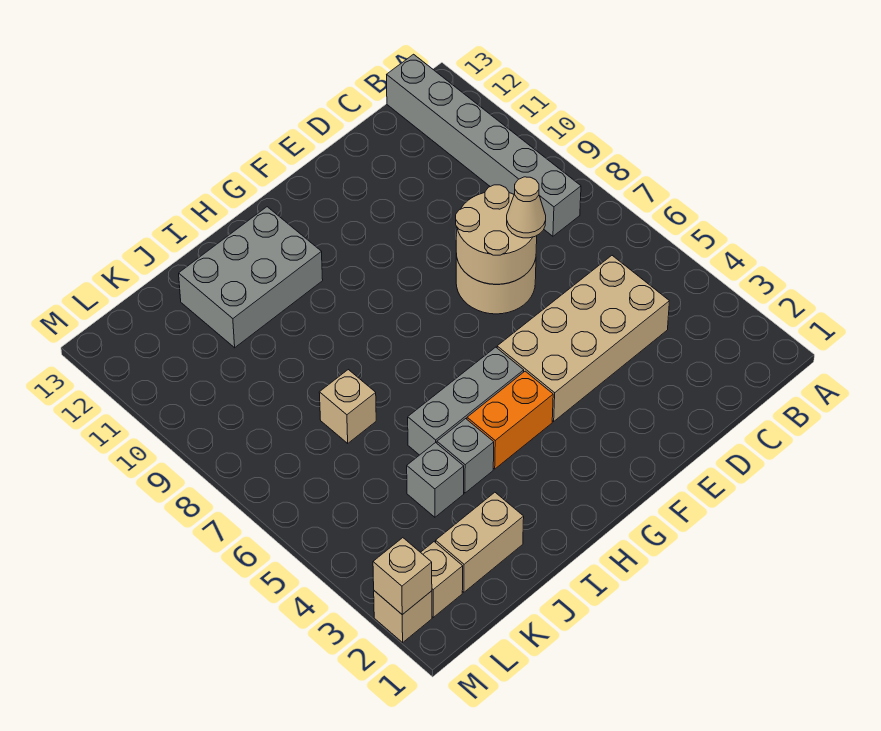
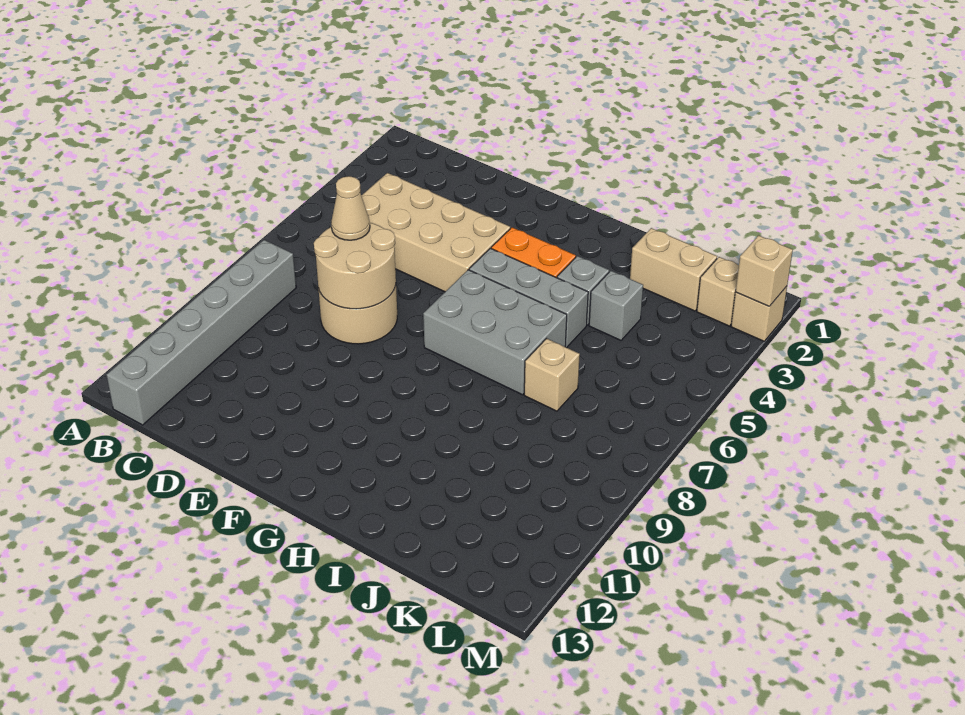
grey brick H11:J12 level 1 -> grey brick G6:I7 level 1

